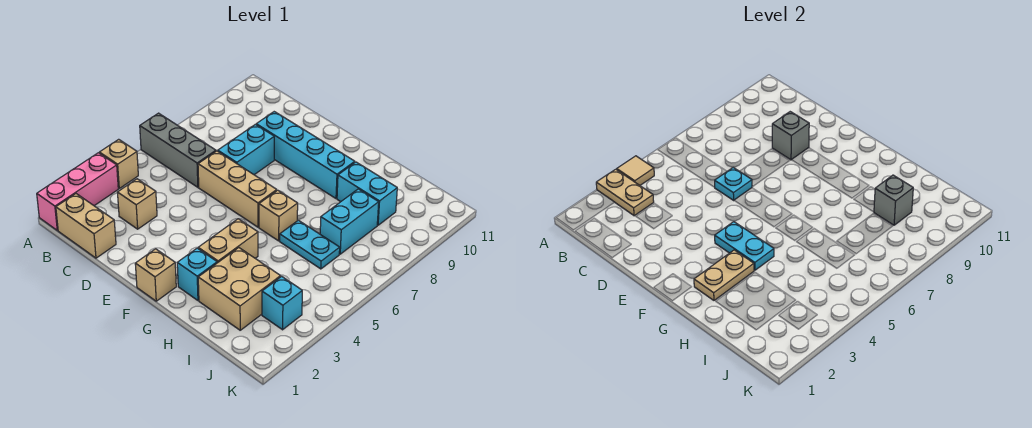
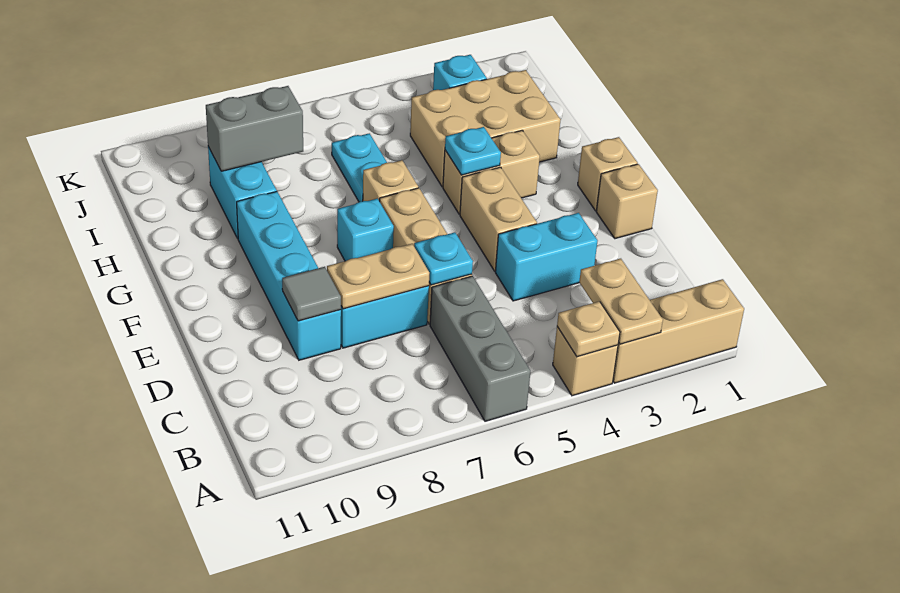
pink brick A1:A3 level 1 -> tan brick A1:A3 level 1
tan tile A4 level 2 -> tan plate A4 level 2
tan brick B1:C1 level 1 -> tan brick E4:F4 level 1
tan brick C3 level 1 -> tan brick E1 level 1
grey brick D9 level 2 -> grey tile D9 level 2
cyan plate F4:G4 level 2 -> cyan plate G4 level 2
cyan brick G2 level 1 -> cyan brick F7 level 1
tan plate G2:G3 level 2 -> tan plate D7:D8 level 2
tan brick H2:I3 level 1 -> tan brick H2:I4 level 1
cyan brick I7:I8 level 1 -> cyan brick D3:D4 level 1
grey brick I9 level 2 -> grey brick I8:I9 level 2

